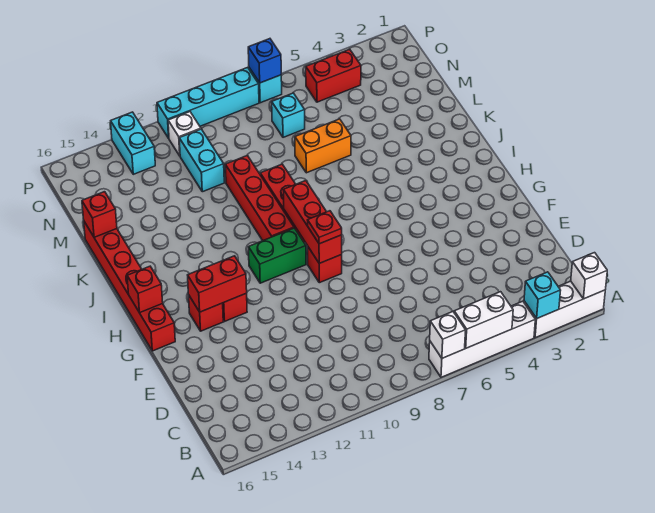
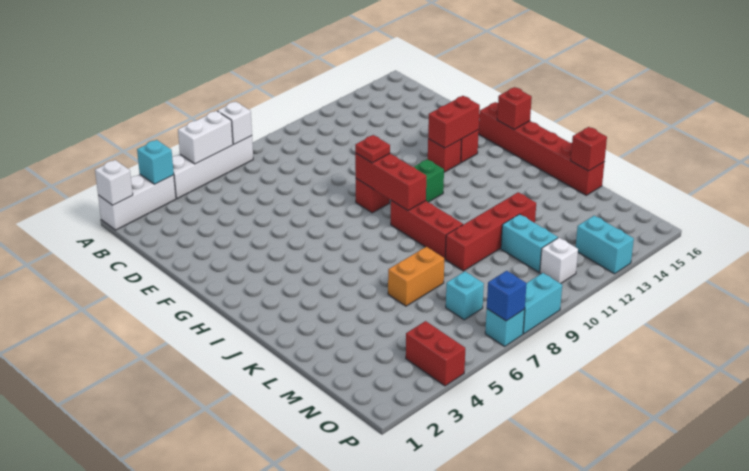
red brick I10:L10 level 1 -> red brick L9:L12 level 1
red brick O4:O5 level 1 -> red brick O4:P4 level 1
cyan brick P8:P11 level 1 -> cyan brick P8:P9 level 1

